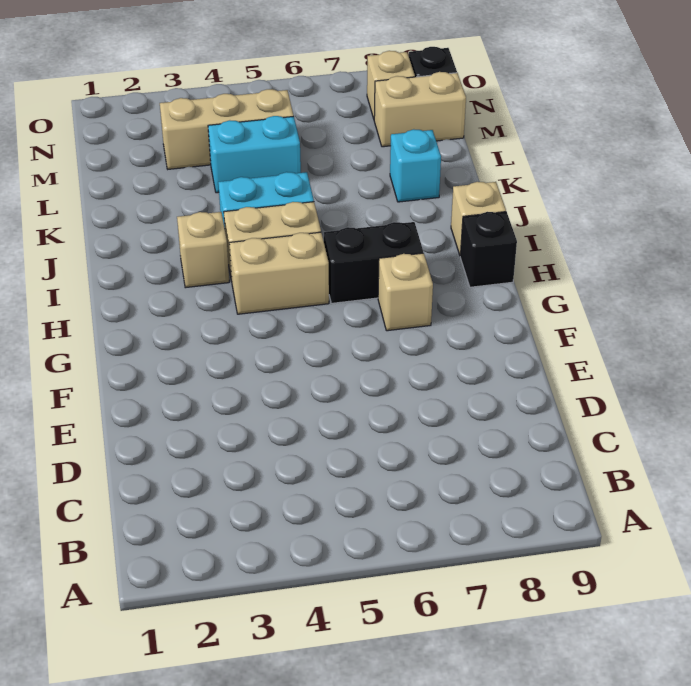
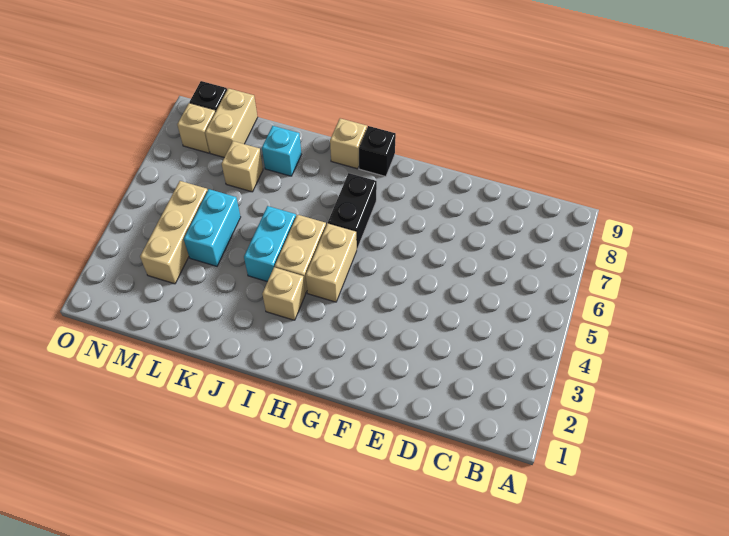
tan brick G7 level 1 -> tan brick L7 level 1

